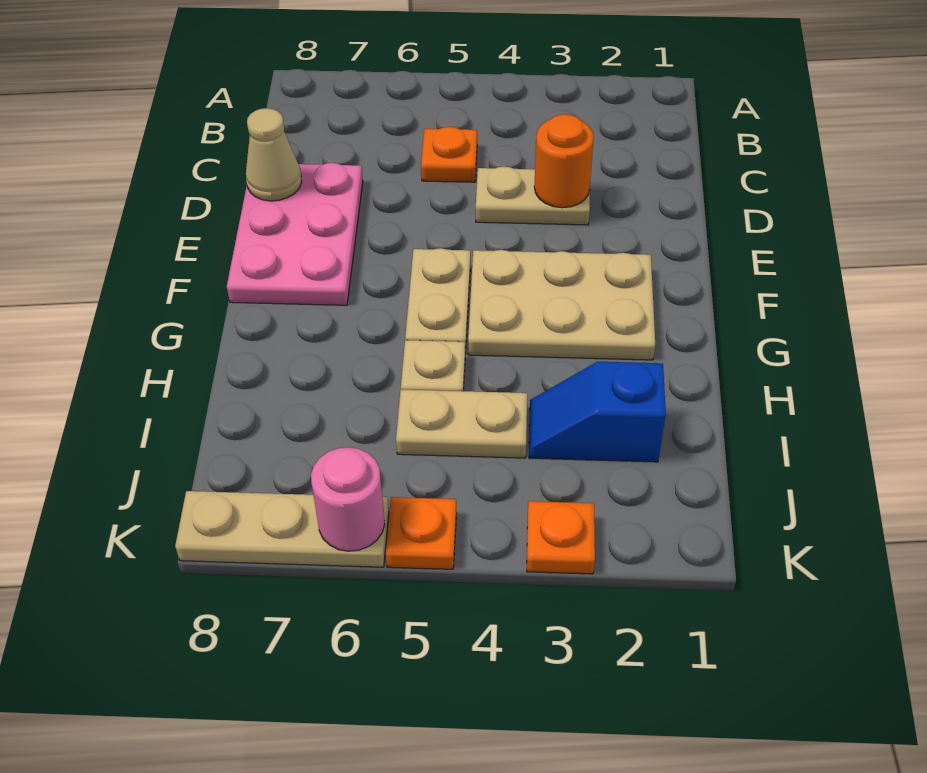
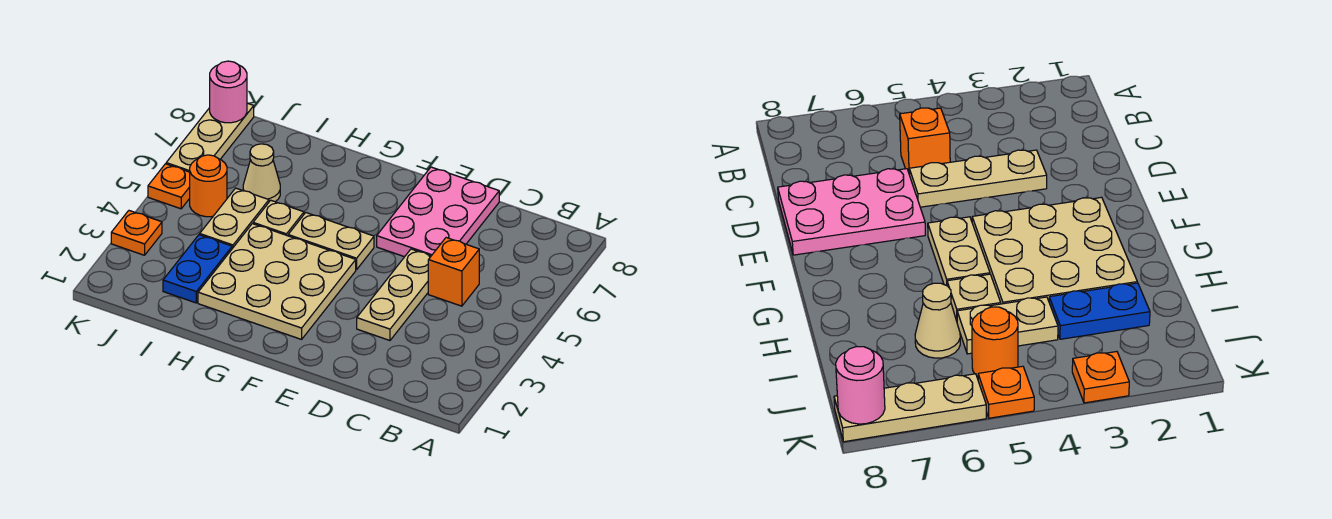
orange plate C5 level 1 -> orange brick C5 level 1
tan plate D3:D4 level 1 -> tan plate D3:D5 level 1
orange round brick D3 level 2 -> orange round brick J5 level 1
pink plate D7:F8 level 1 -> pink plate D6:E8 level 1
tan cone D8 level 2 -> tan cone I6 level 1
tan plate F2:G4 level 1 -> tan plate F2:H4 level 1
blue slope I2:I3 level 1 top 2 -> blue plate I2:I3 level 1
pink round brick K6 level 2 -> pink round brick K8 level 2

